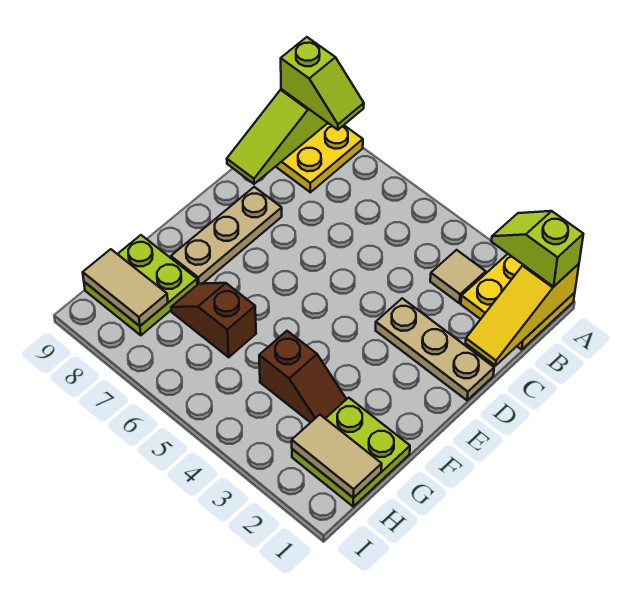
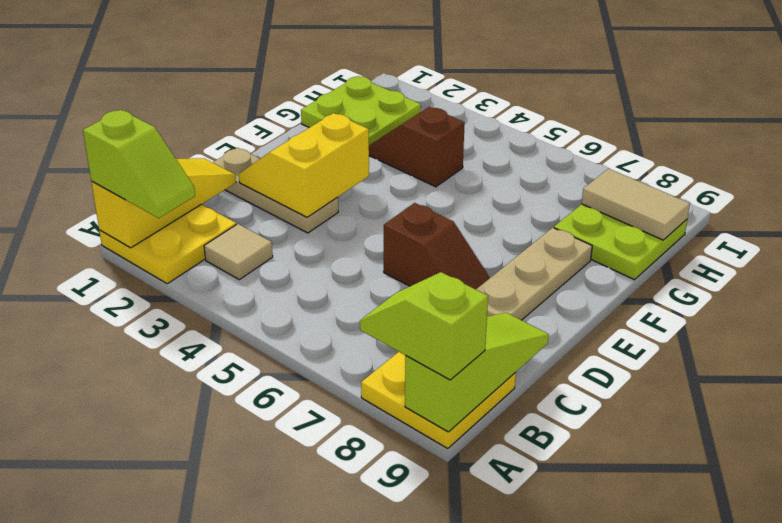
none -> yellow slope D2:E3 level 2 top 3
brown slope G6:G7 level 1 top 6 -> brown slope D6:D7 level 1 top 6
tan tile H1:H2 level 2 -> none

